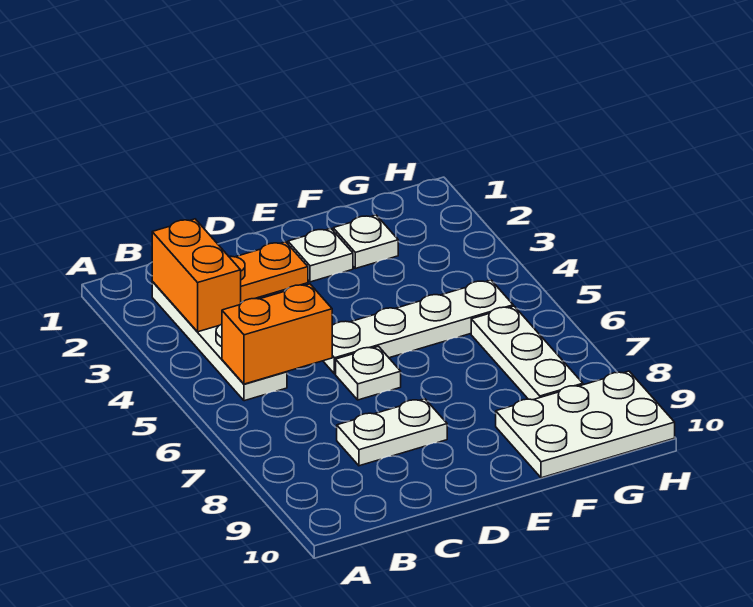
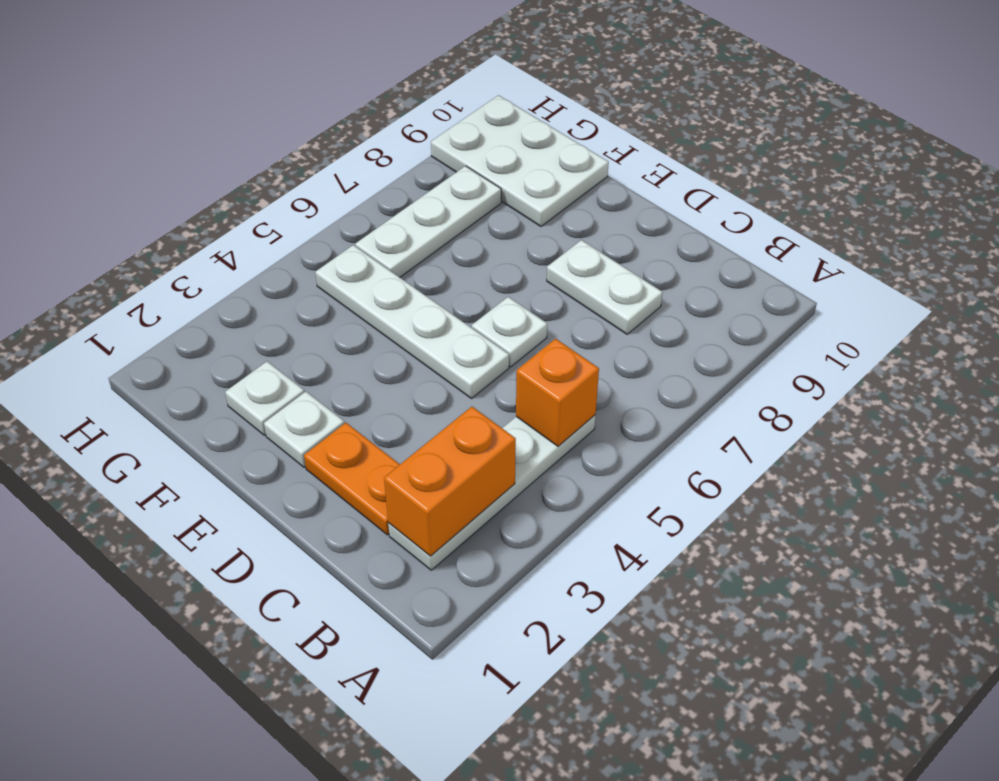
orange brick B5:C5 level 2 -> orange brick B5 level 2

